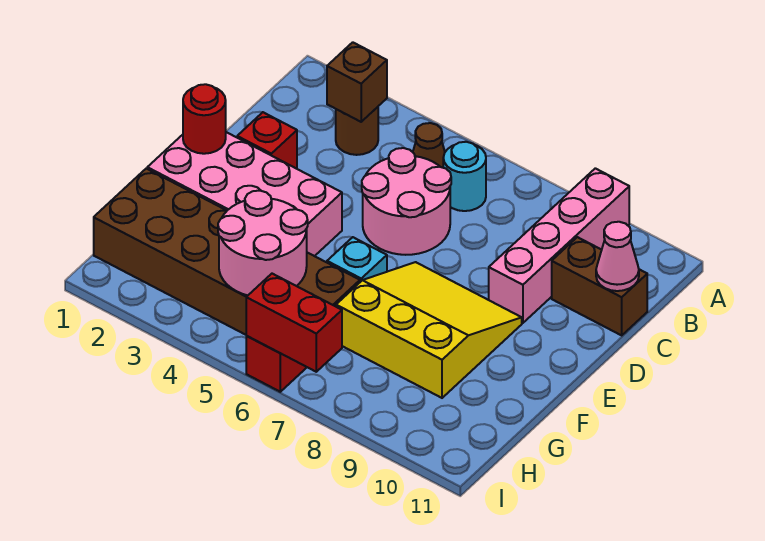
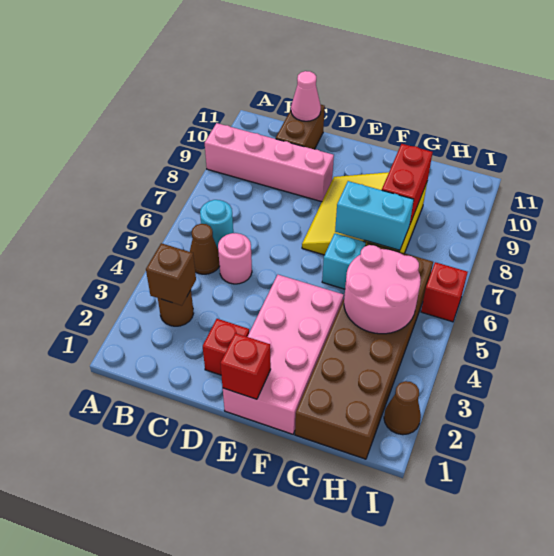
pink round brick C5:D6 level 1 -> pink round brick C5 level 1
red round brick E1 level 2 -> red brick E1 level 2
none -> cyan brick F7:G7 level 2
none -> brown cone I2 level 1
red brick I6:I7 level 2 -> red brick G8:G9 level 2

